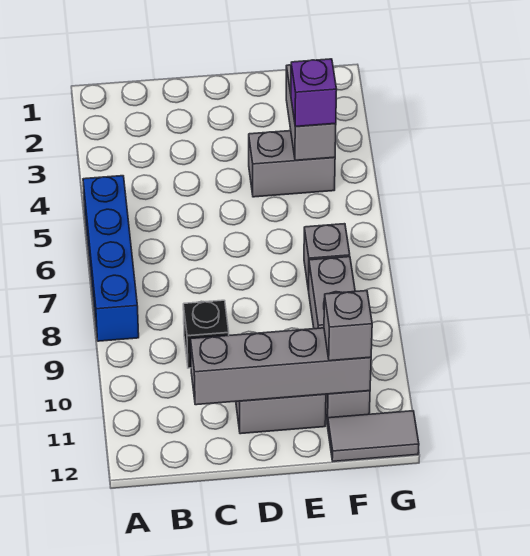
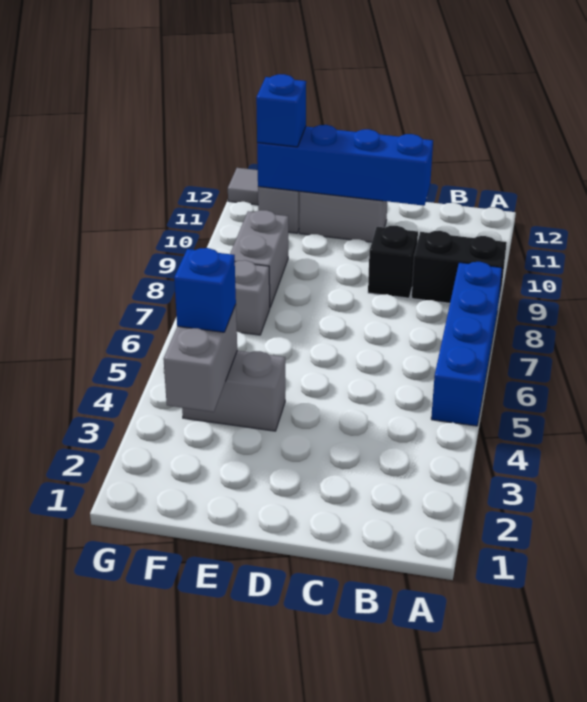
none -> black brick A9:B9 level 1
grey brick C11:F11 level 2 -> blue brick C11:F11 level 2
purple brick F4 level 3 -> blue brick F4 level 3
grey brick F11 level 3 -> blue brick F11 level 3

